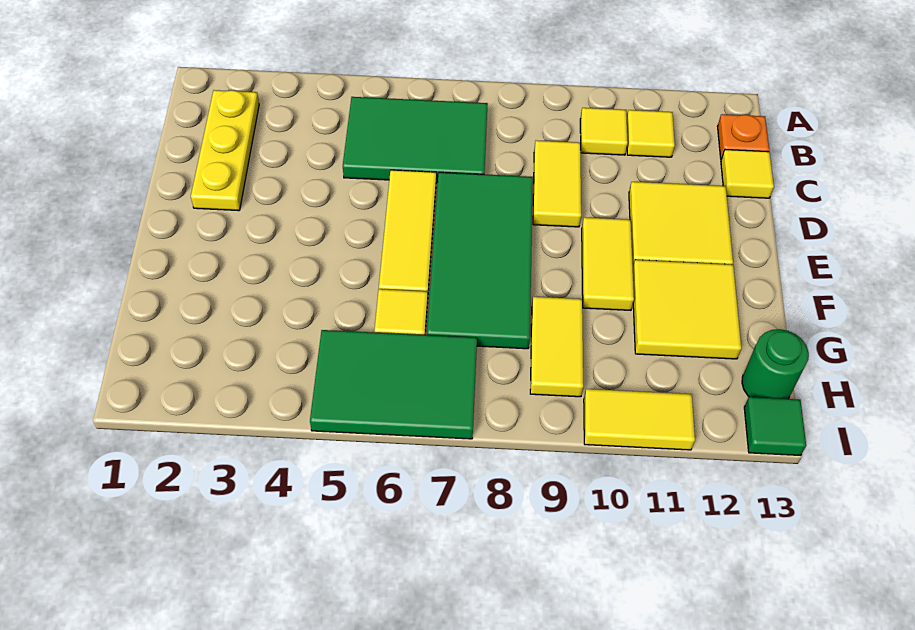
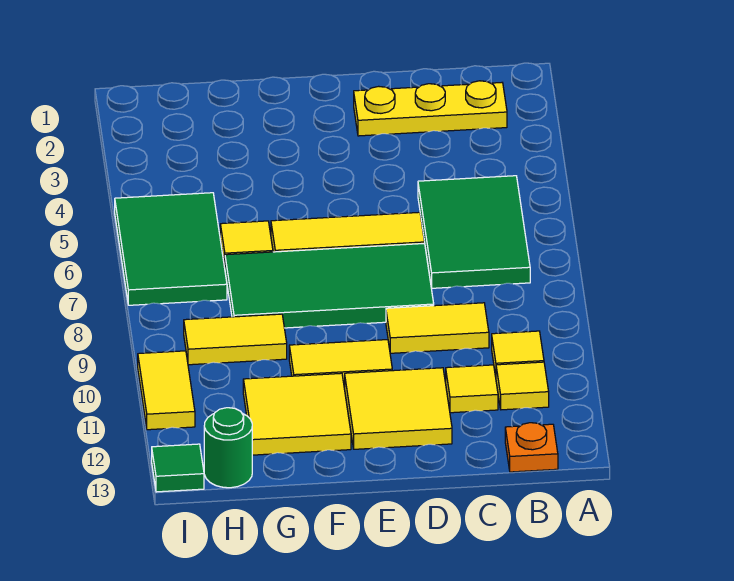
yellow tile C13 level 1 -> yellow tile C11 level 1

